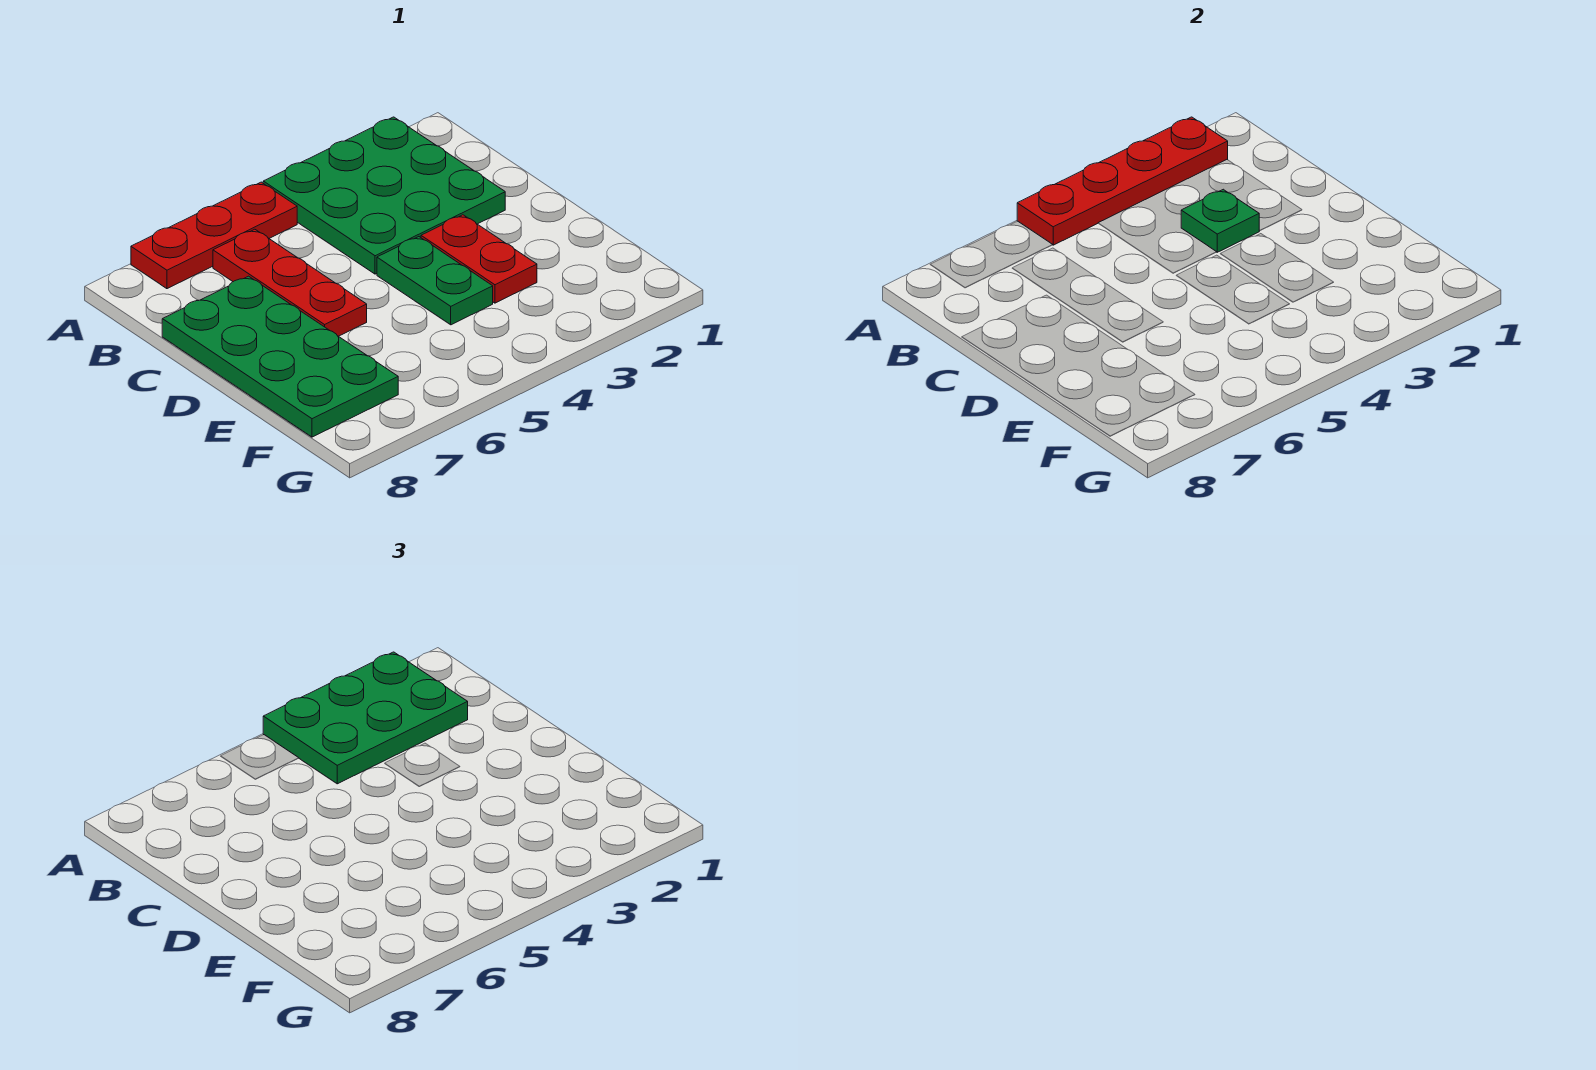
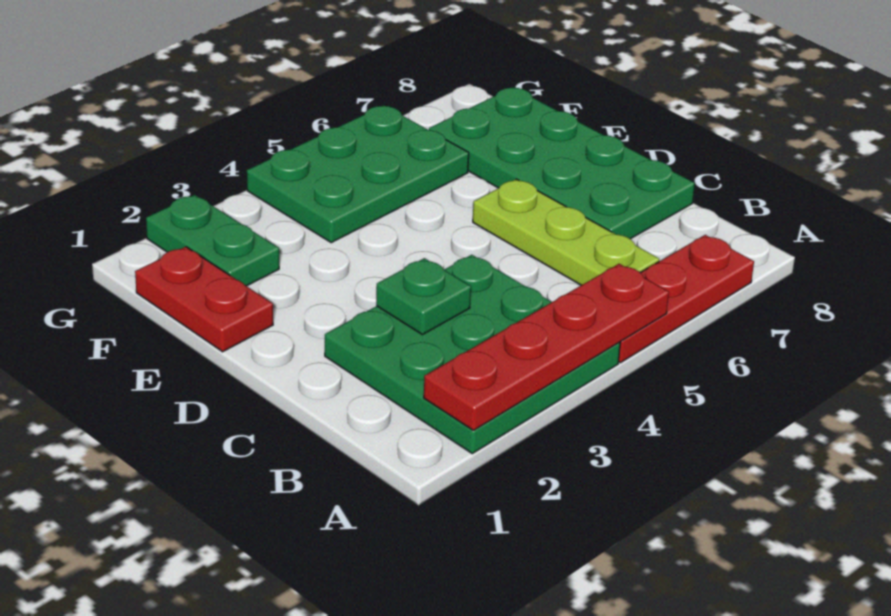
green plate A2:B4 level 3 -> green plate F4:G6 level 1
red plate B6:D6 level 1 -> lime plate B6:D6 level 1
red plate D3:E3 level 1 -> red plate E1:F1 level 1
green plate D4:E4 level 1 -> green plate F2:G2 level 1

